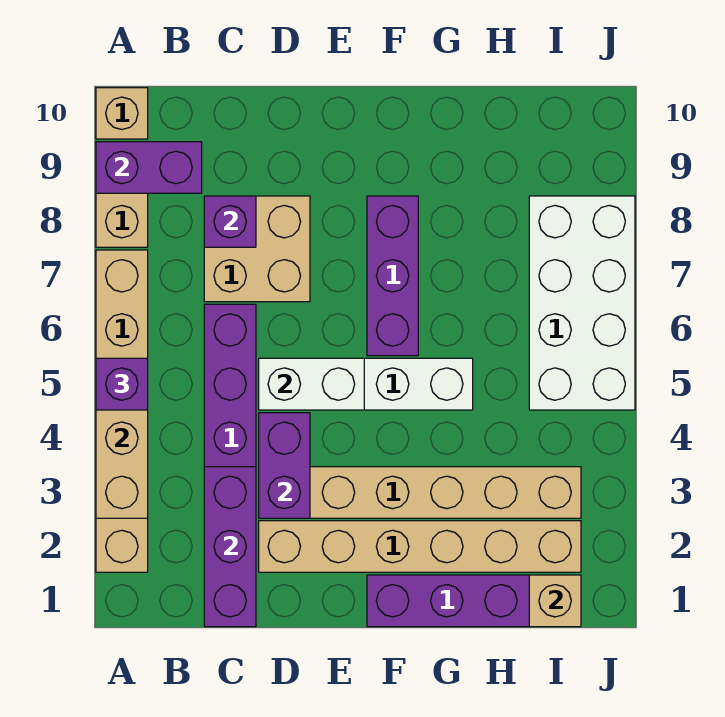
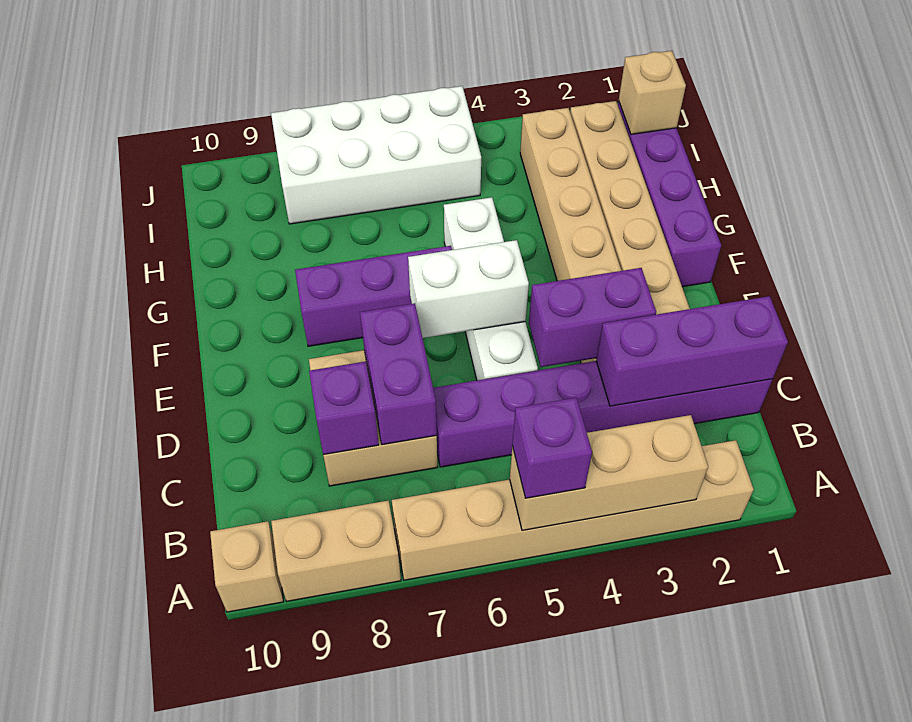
purple brick A9:B9 level 2 -> purple brick C7:D7 level 2
white brick D5:E5 level 2 -> white brick E5:E6 level 2

